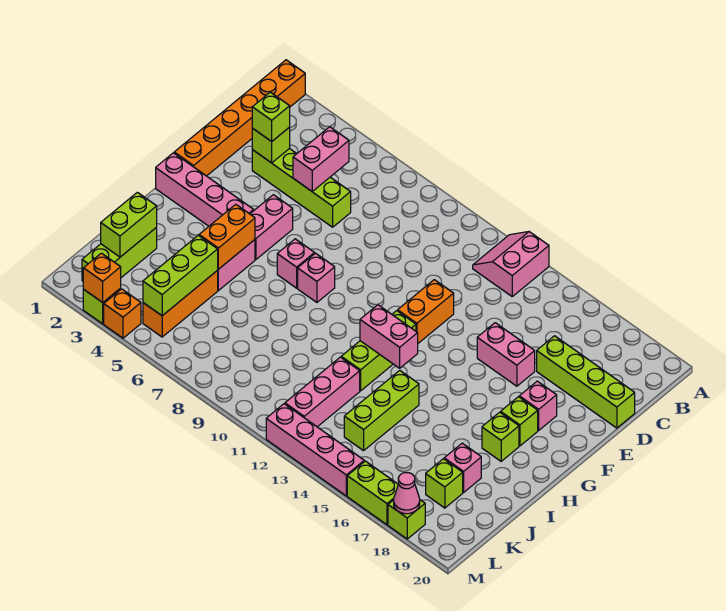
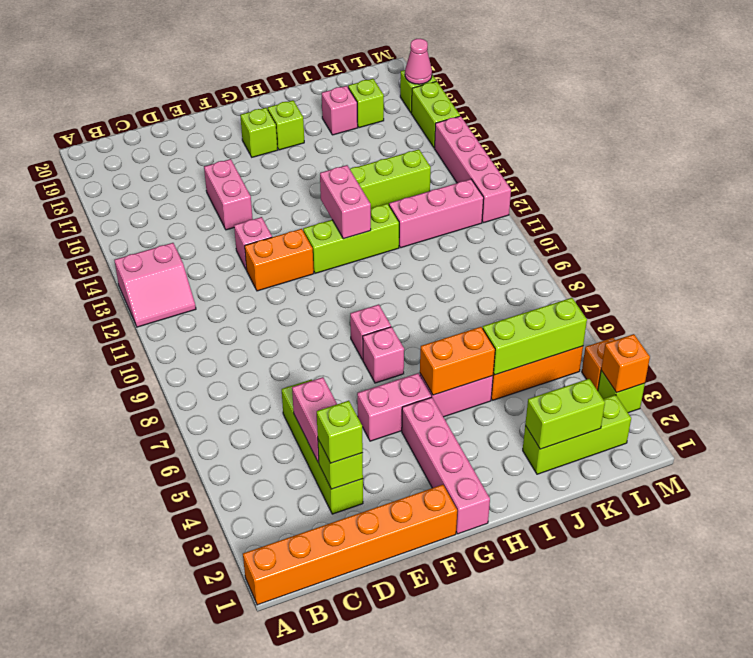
pink brick C5:D5 level 2 -> pink brick D4:D5 level 2
lime brick D17:D20 level 1 -> none
pink brick F18 level 1 -> pink brick E13 level 1

